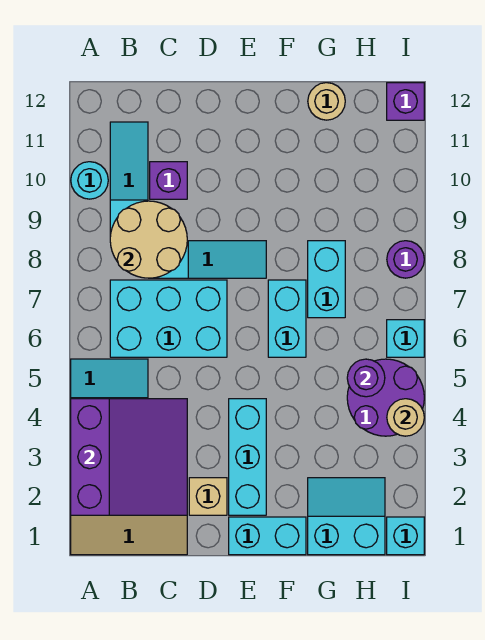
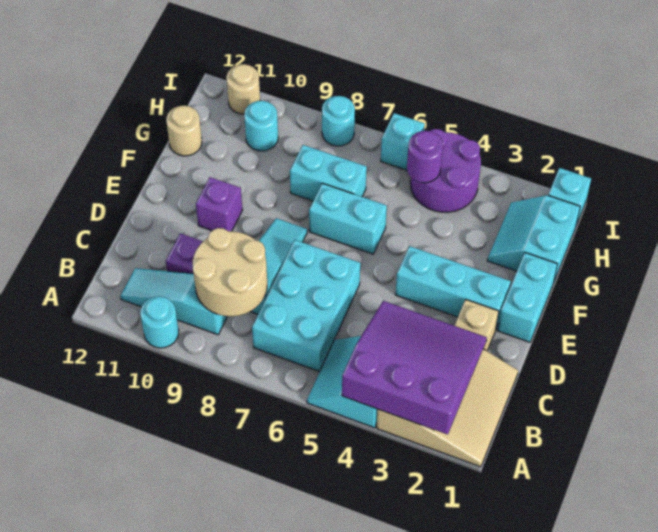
none -> cyan round brick H10 level 1
tan round brick I4 level 2 -> tan round brick I11 level 1
purple round brick I8 level 1 -> cyan round brick I8 level 1
purple brick I12 level 1 -> purple brick E10 level 1

